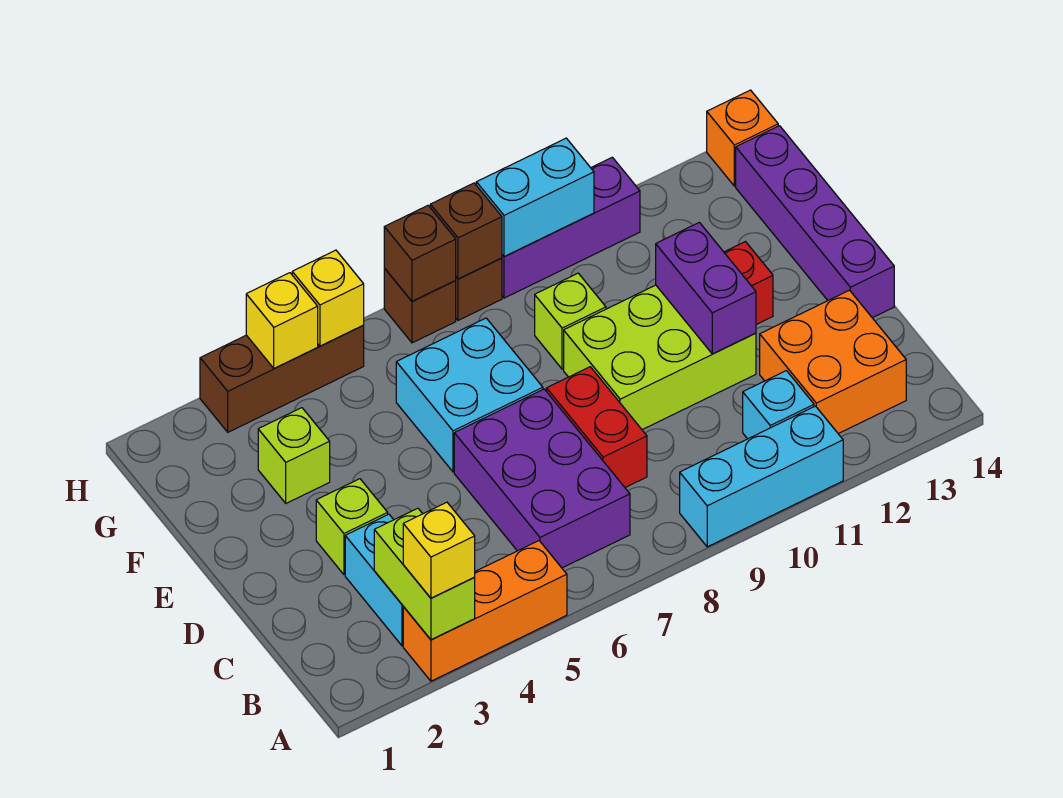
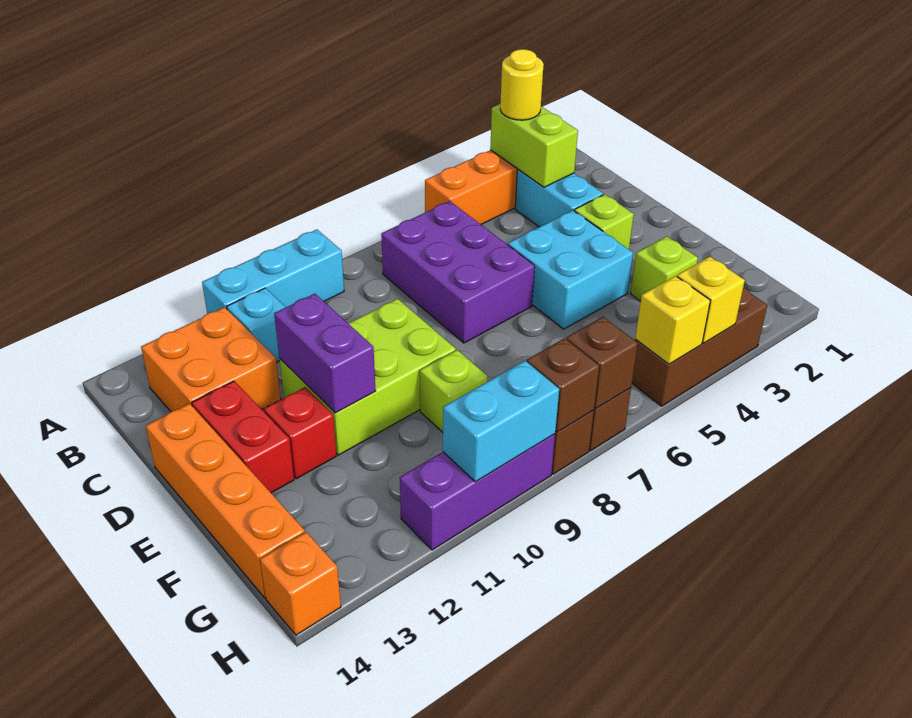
yellow brick A3 level 3 -> yellow round brick A3 level 3
red brick C8:D8 level 1 -> red brick D13:E13 level 1
purple brick D14:G14 level 1 -> orange brick D14:G14 level 1
cyan brick E6:F7 level 1 -> cyan brick D4:E5 level 1

